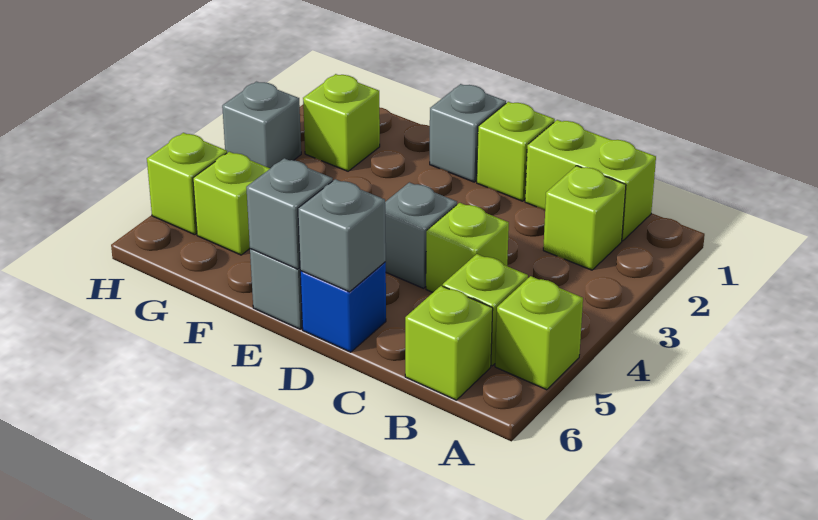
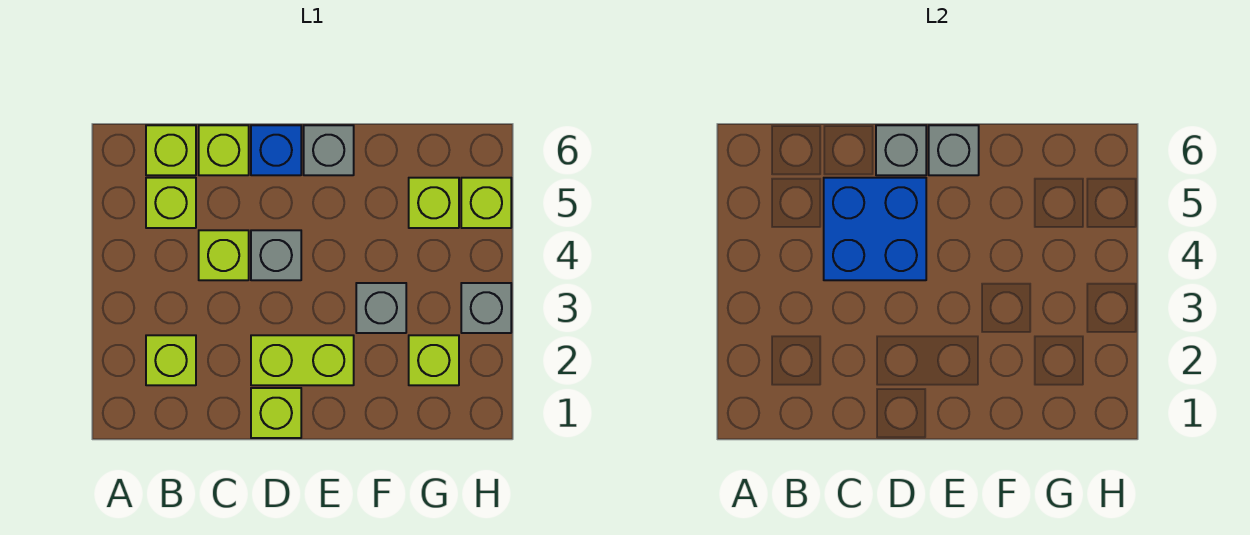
lime brick A5 level 1 -> lime brick C6 level 1
lime brick B1:C1 level 1 -> lime brick D2:E2 level 1
none -> blue brick C4:D5 level 2
grey brick E1 level 1 -> grey brick F3 level 1

